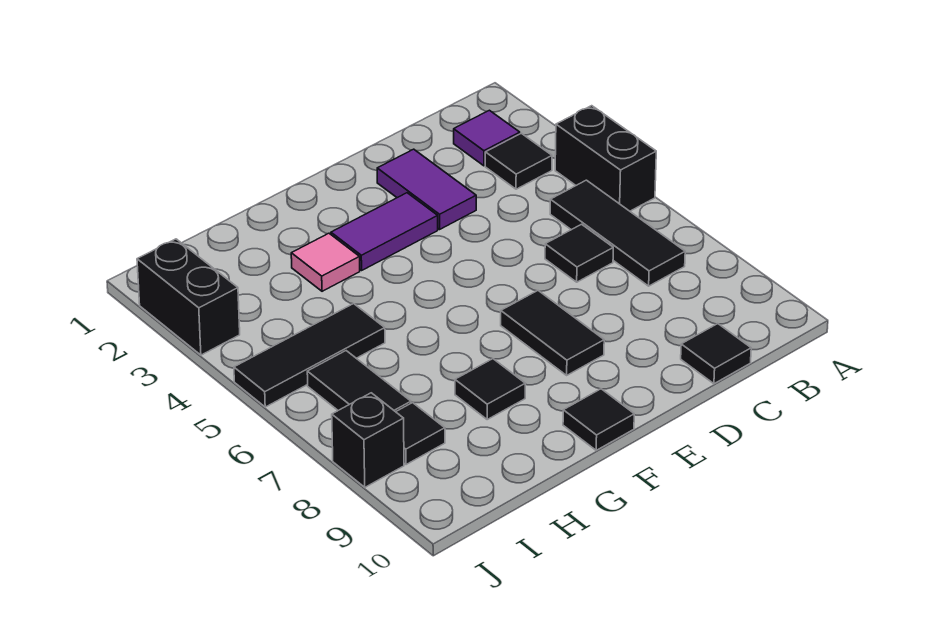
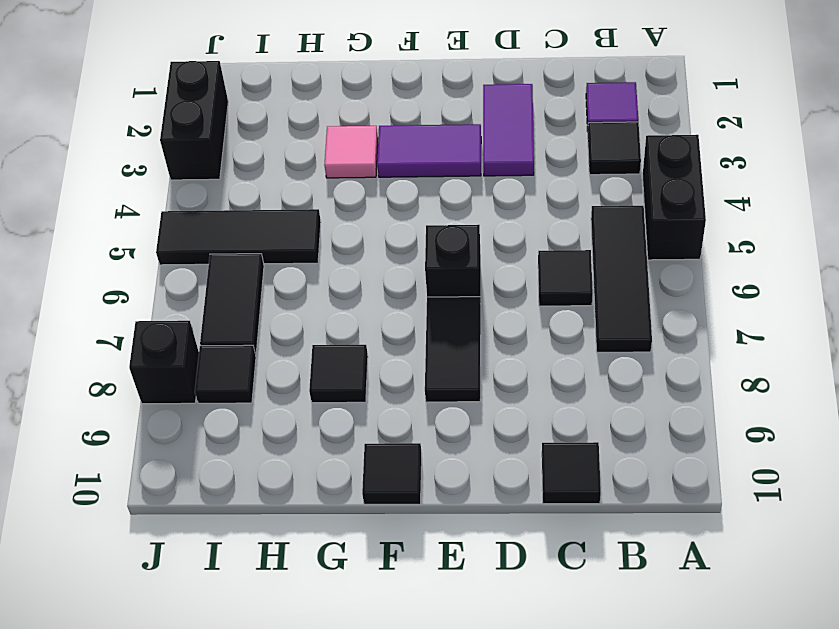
none -> black brick E6 level 1

